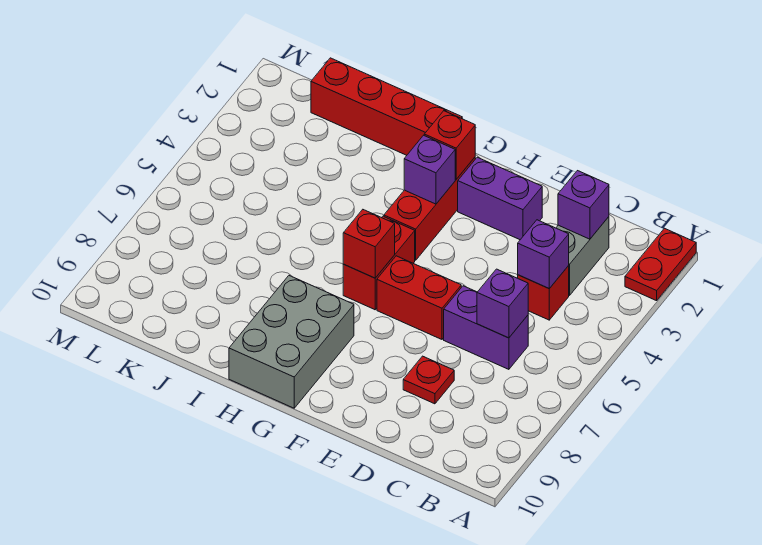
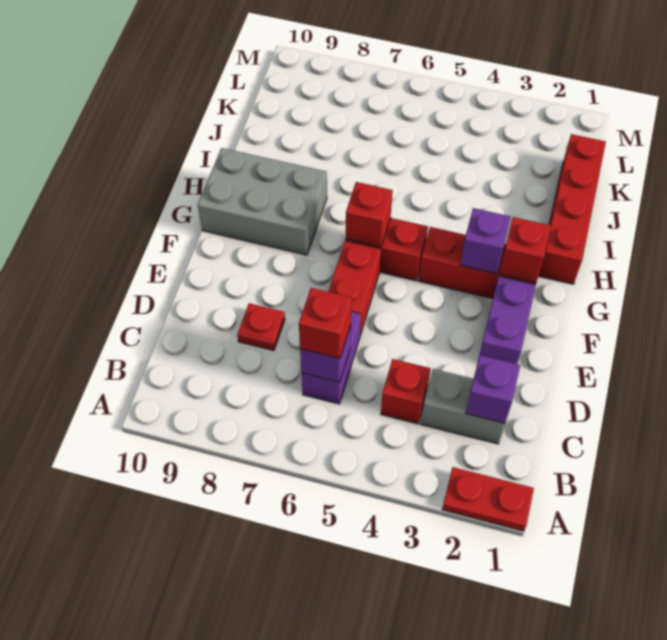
purple brick C4 level 2 -> none
none -> red brick C6 level 3

